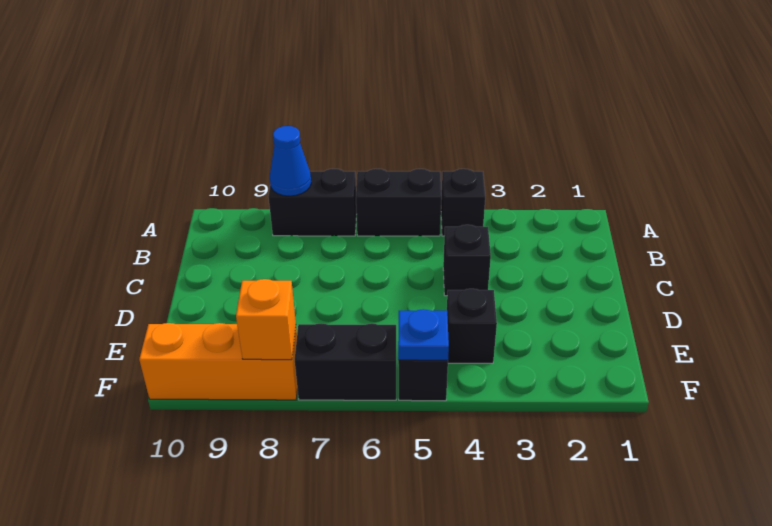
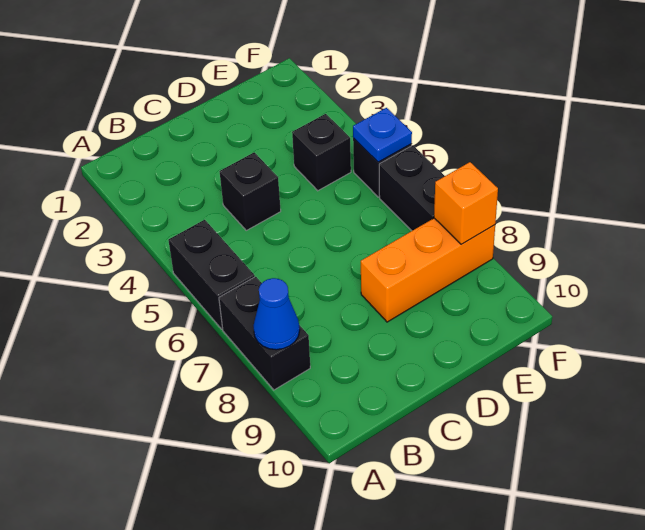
black brick A4 level 1 -> none
orange brick F8:F10 level 1 -> orange brick D8:F8 level 1

